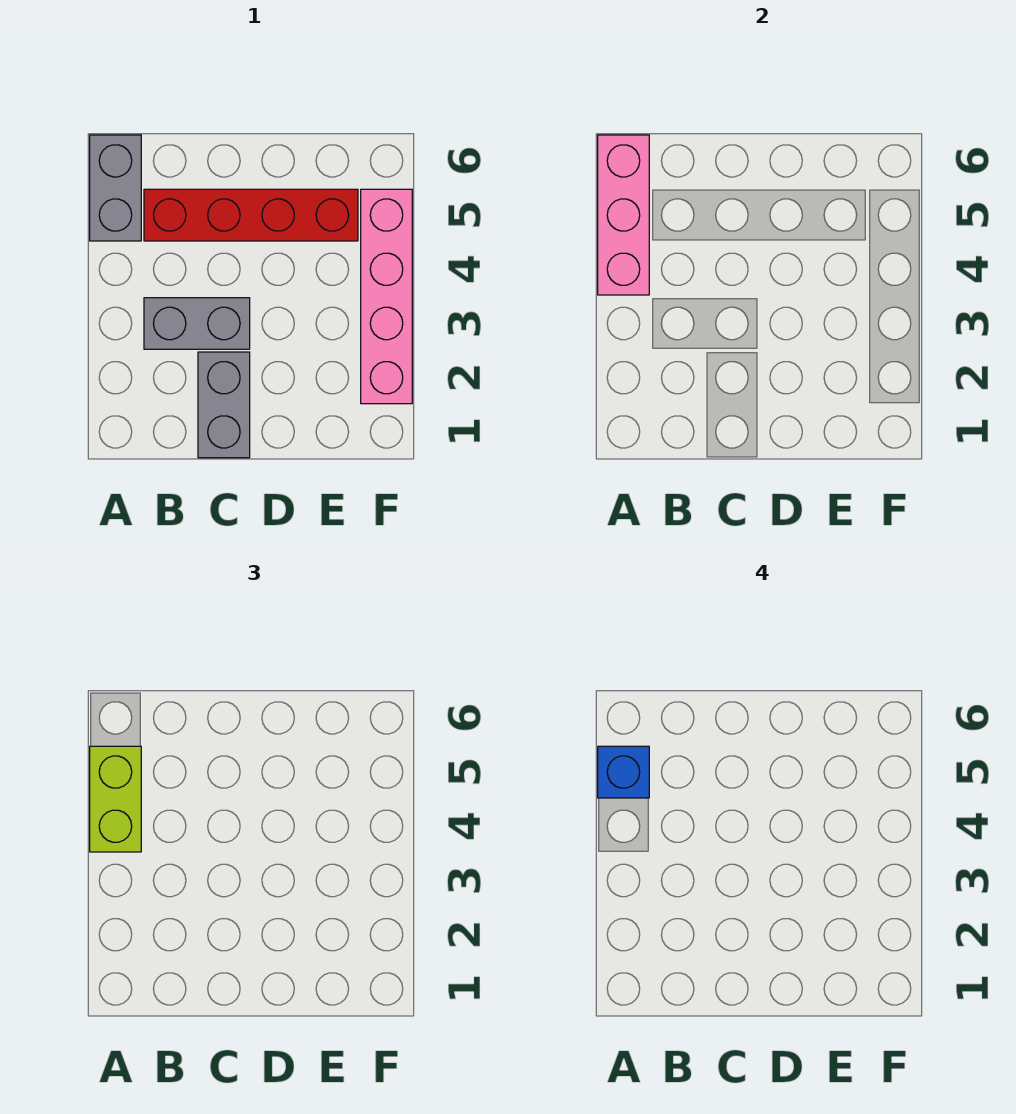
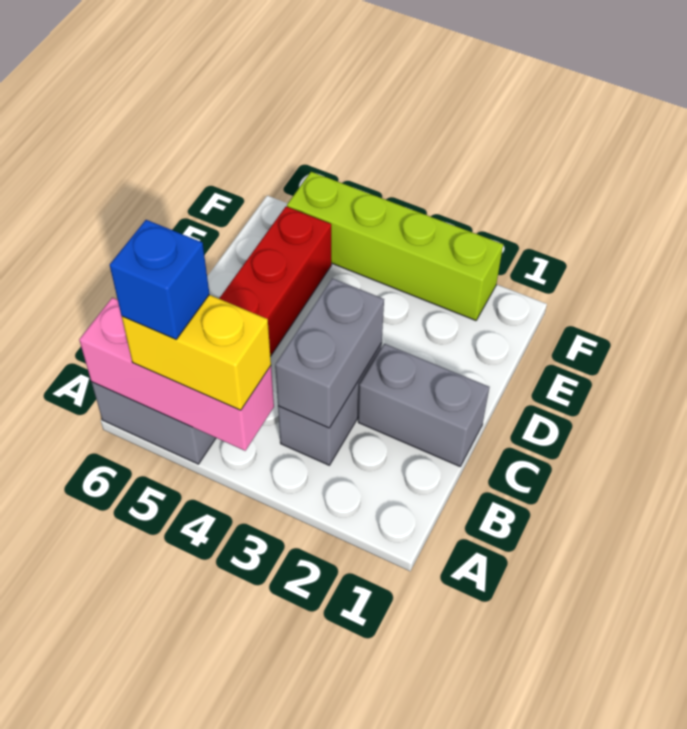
lime brick A4:A5 level 3 -> yellow brick A4:A5 level 3
none -> grey brick B3:C3 level 2
pink brick F2:F5 level 1 -> lime brick F2:F5 level 1

